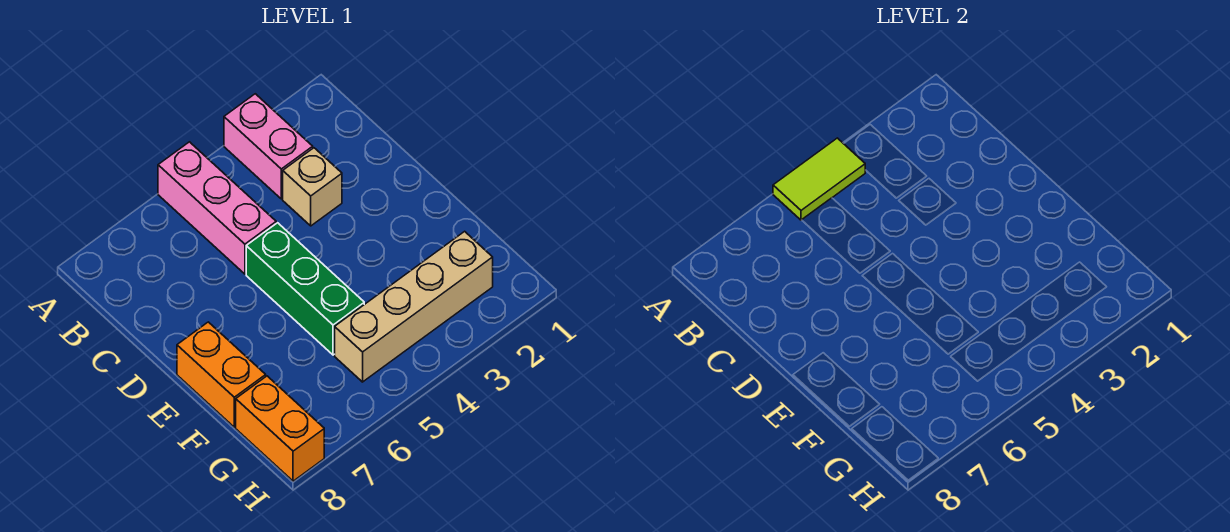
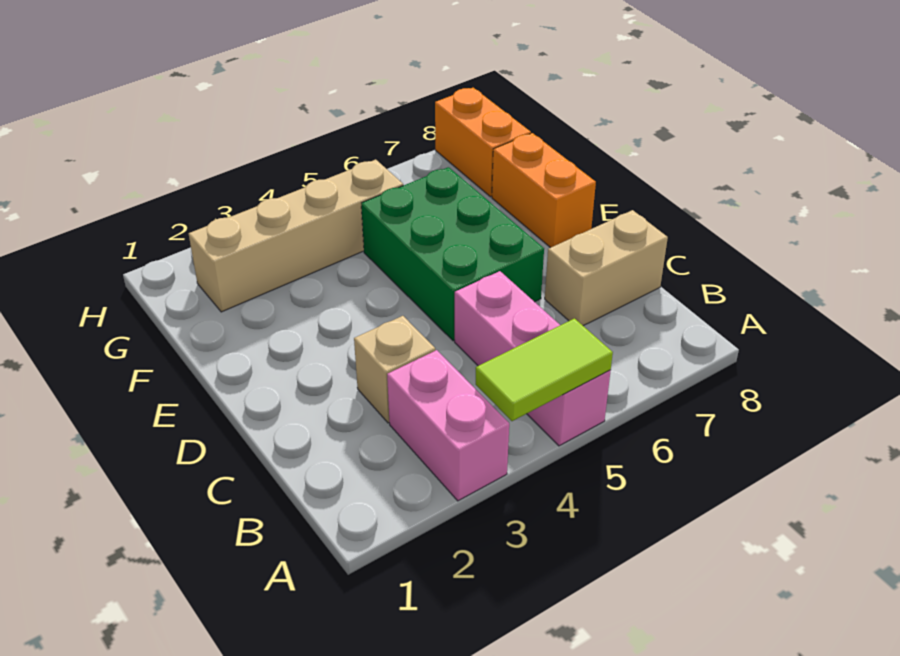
none -> tan brick C7:C8 level 1
green brick D5:F5 level 1 -> green brick D5:F6 level 1

